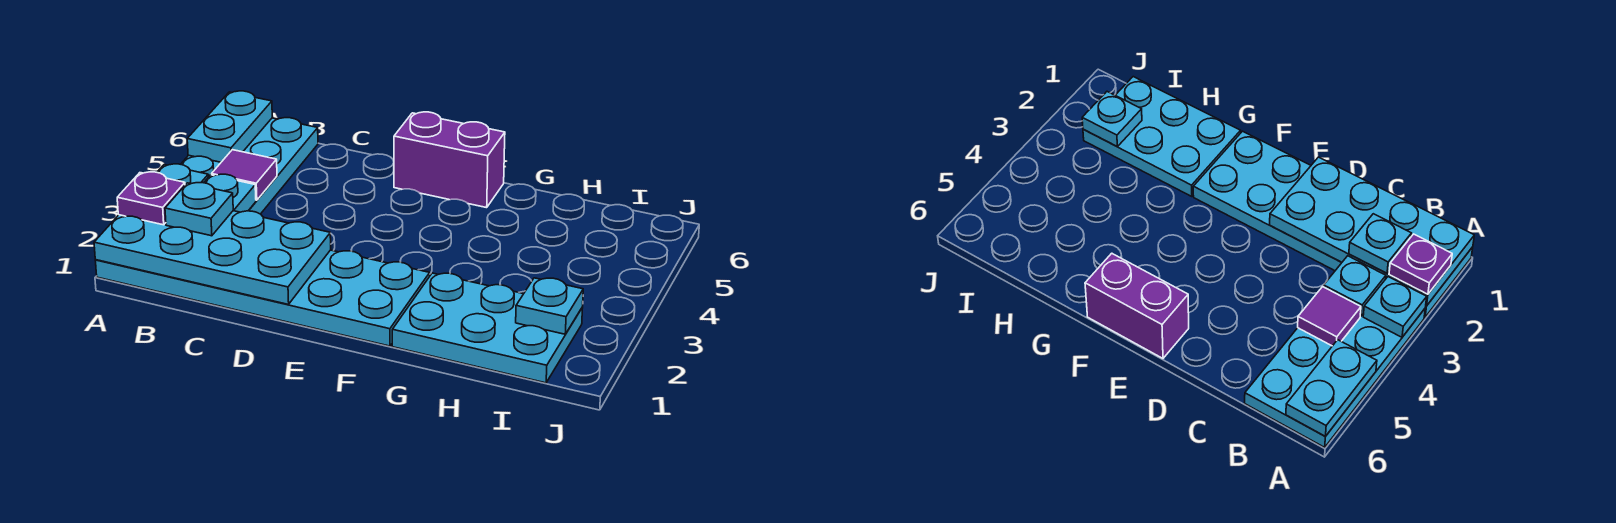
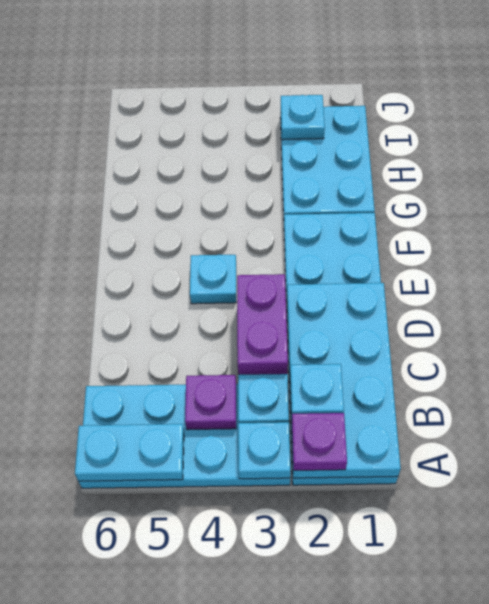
purple tile B4 level 2 -> purple plate B4 level 2
none -> cyan plate E4 level 1
purple brick E6:F6 level 1 -> purple brick C3:D3 level 1

